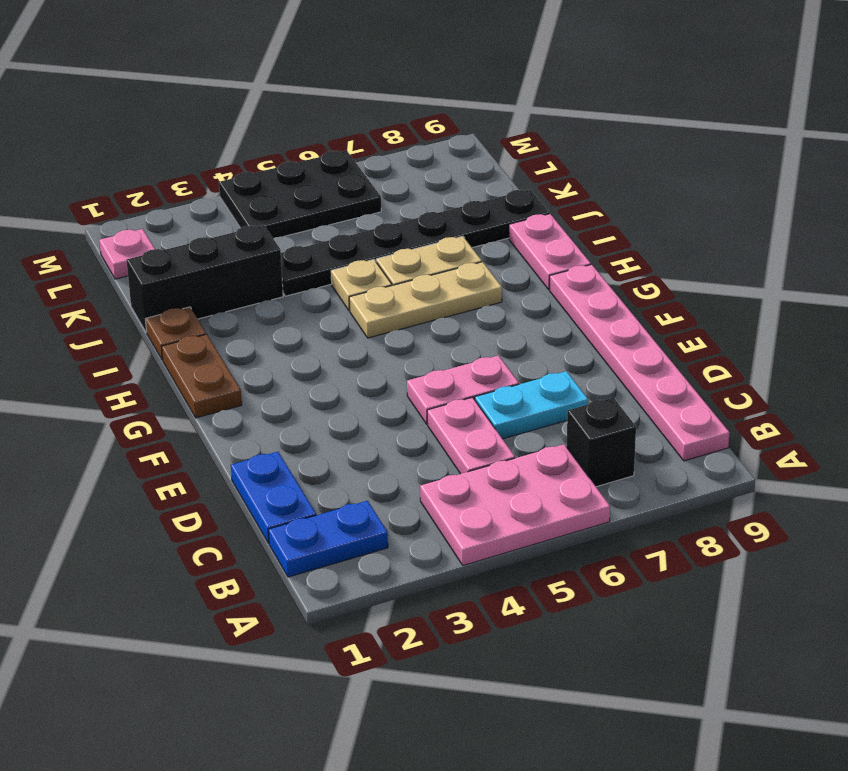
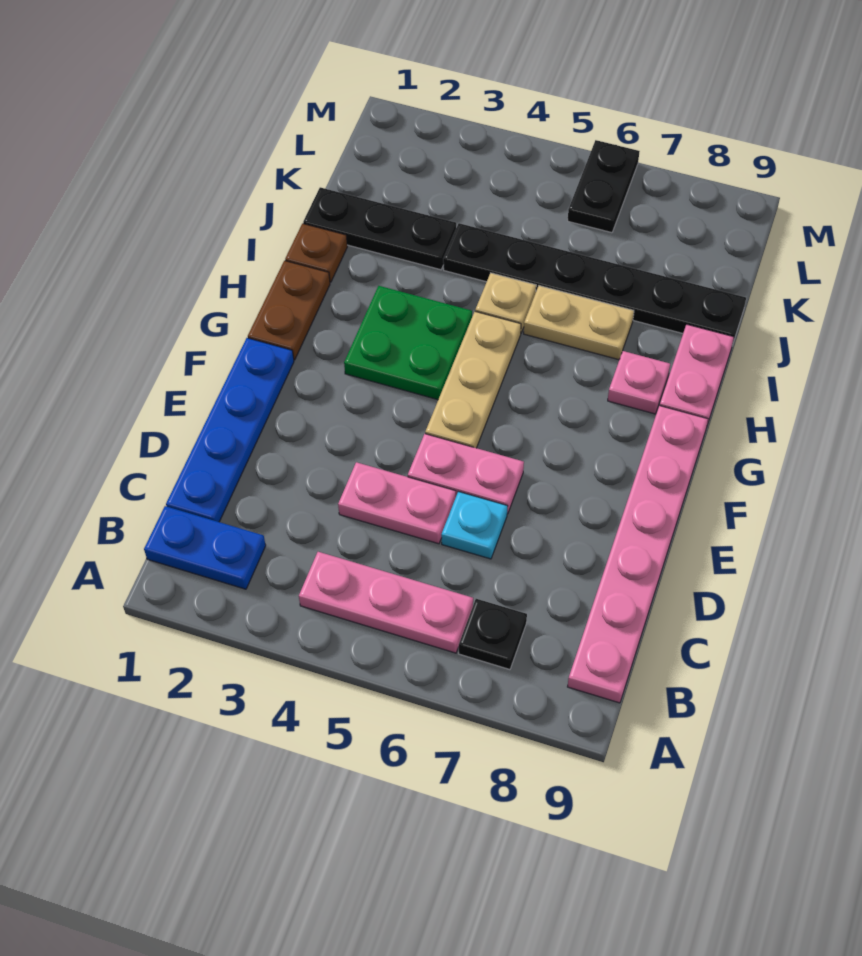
pink plate A4:B6 level 1 -> pink plate B4:B6 level 1
black brick B7 level 1 -> black plate B7 level 1
blue plate C1:D1 level 1 -> blue plate C1:F1 level 1
pink plate C5:D5 level 1 -> pink plate D4:D5 level 1
cyan plate D6:D7 level 1 -> cyan plate D6 level 1
none -> green plate G3:H4 level 1
tan plate H5:H7 level 1 -> tan plate F5:H5 level 1
black brick J1:J3 level 1 -> black plate J1:J3 level 1
pink plate L1 level 1 -> pink plate H8 level 1
black plate L4:M6 level 1 -> black plate L6:M6 level 1

